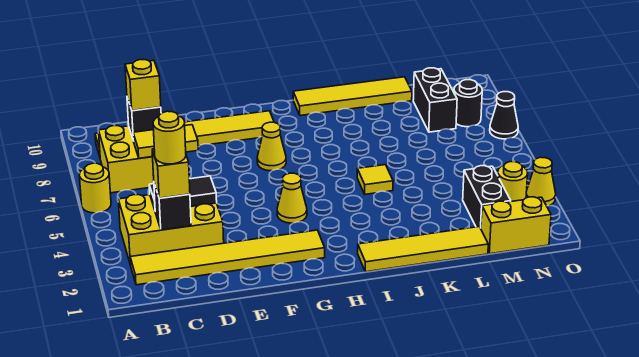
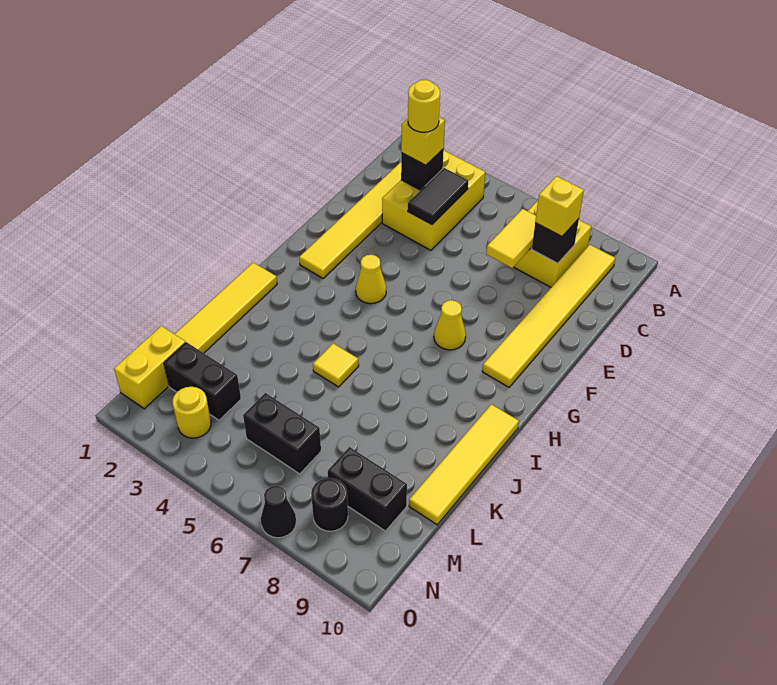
yellow round brick A6 level 1 -> none
none -> black brick M5:M6 level 1
yellow cone O3 level 1 -> none

